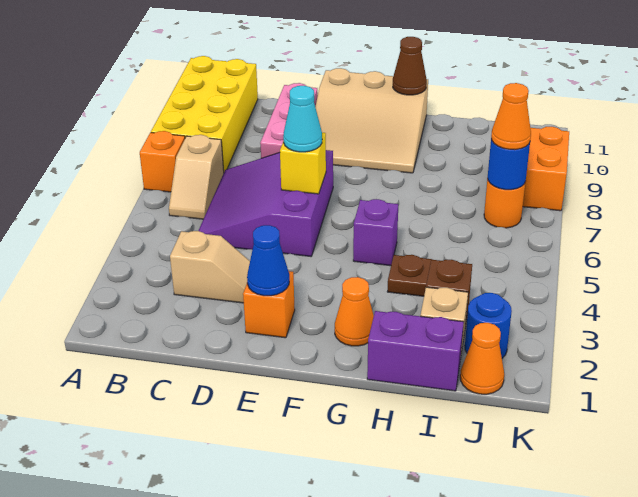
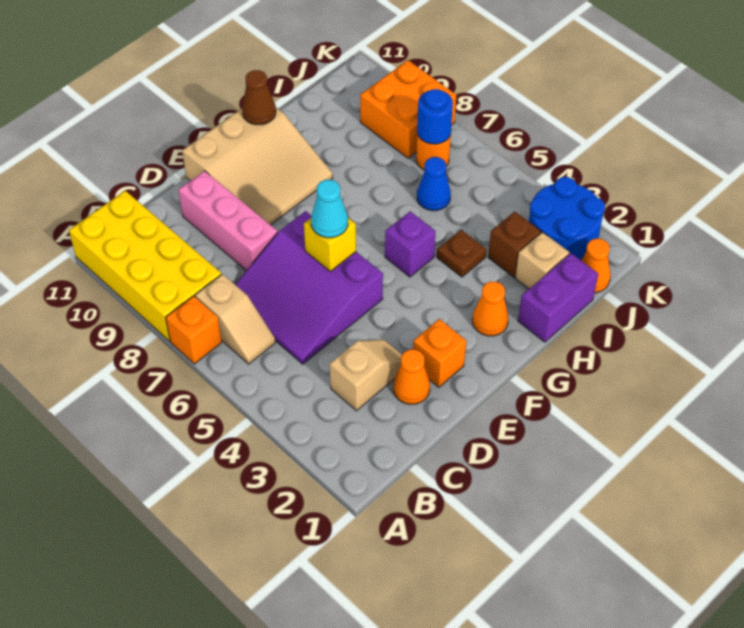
blue cone E2 level 2 -> blue cone I6 level 1
blue round brick J2 level 1 -> blue round brick J2:K3 level 1
orange cone J7 level 3 -> orange cone D2 level 1

